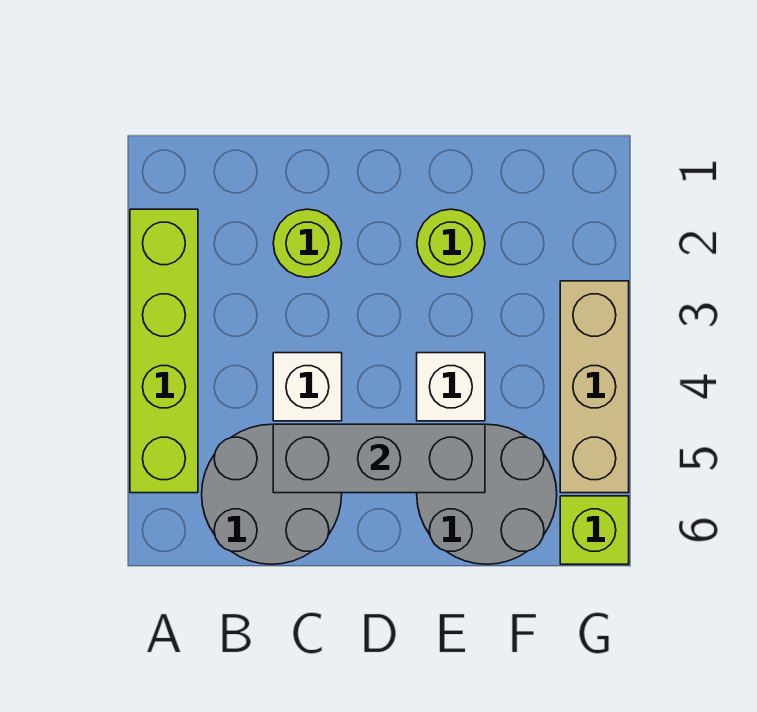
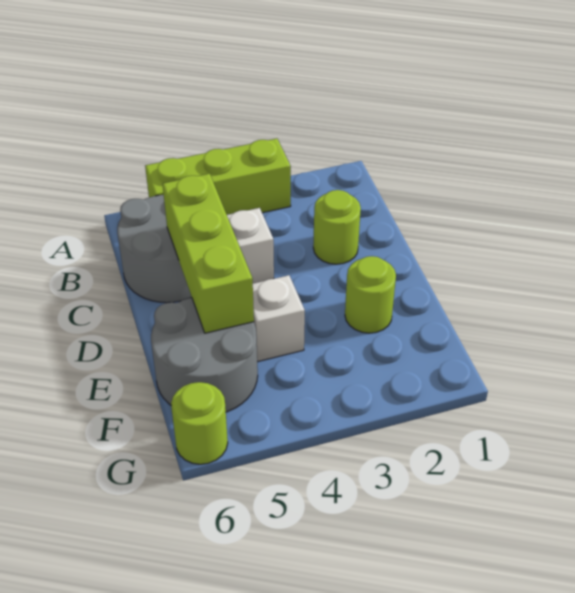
lime brick A2:A5 level 1 -> lime brick A3:A5 level 1
grey brick C5:E5 level 2 -> lime brick C5:E5 level 2
tan brick G3:G5 level 1 -> none
lime brick G6 level 1 -> lime round brick G6 level 1

